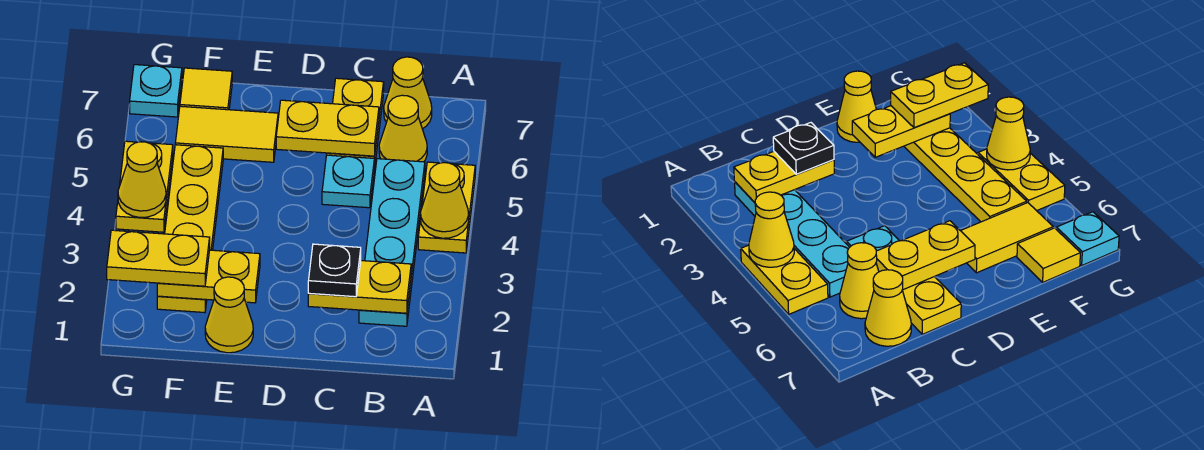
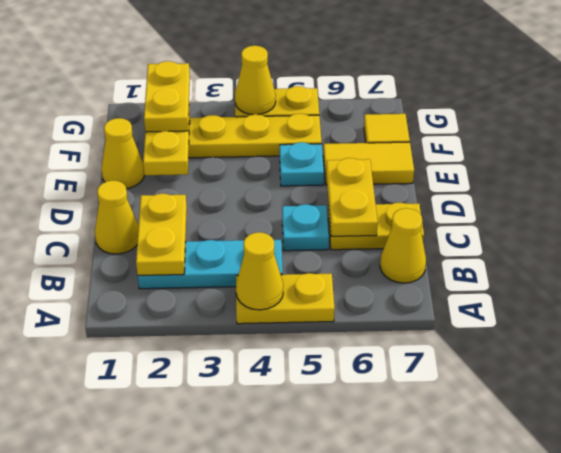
cyan plate B2:B5 level 1 -> cyan plate B2:B4 level 1
yellow cone B6 level 1 -> yellow cone C1 level 1
black plate C2 level 3 -> none
yellow tile E6:F6 level 1 -> yellow tile E6:E7 level 1
cyan plate G7 level 1 -> cyan plate E5 level 1

